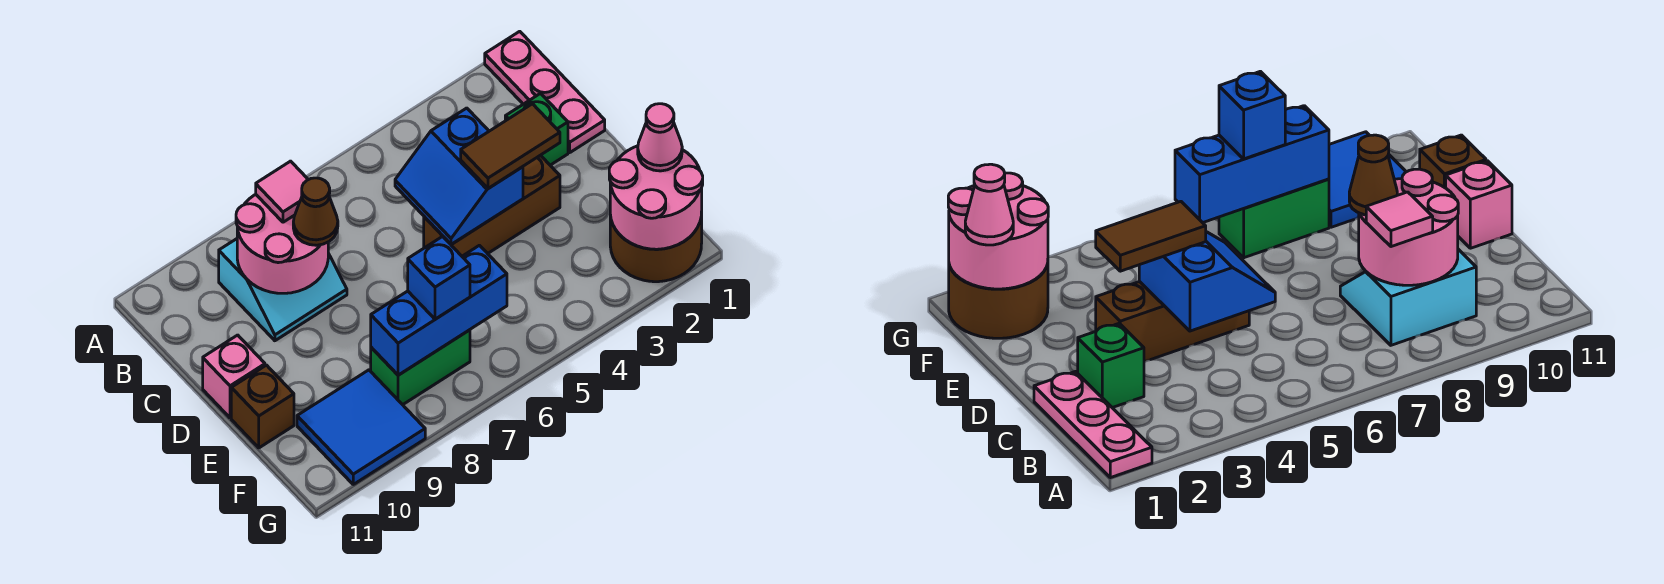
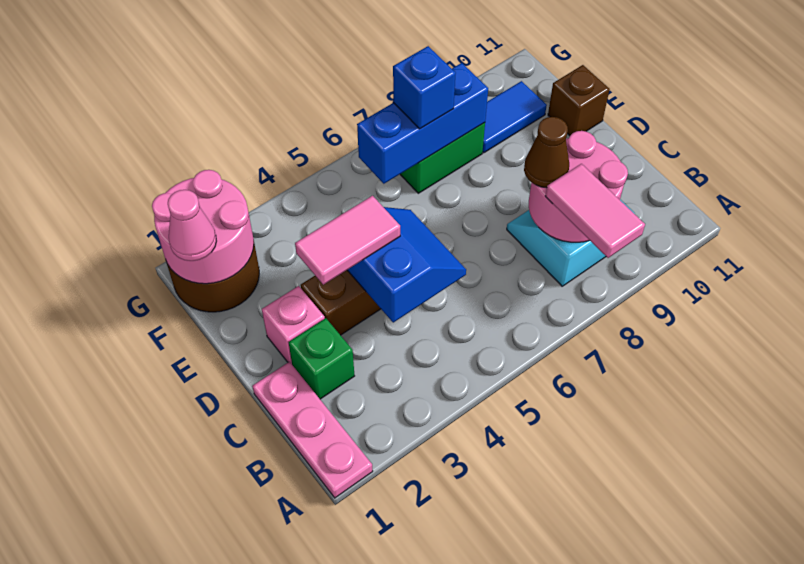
pink tile B8 level 3 -> pink tile A8:B8 level 3
brown tile D3:D4 level 3 -> pink tile D3:D4 level 3
pink brick D11 level 1 -> pink brick D2 level 1
blue tile F9:G10 level 1 -> blue tile F9:F10 level 1

